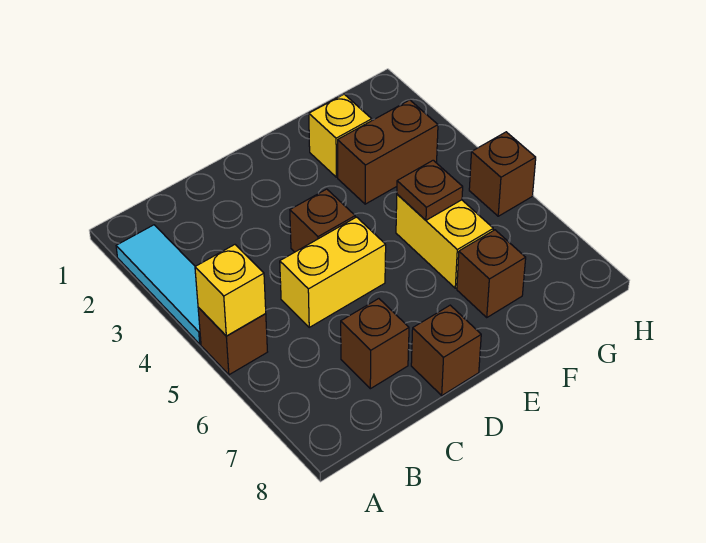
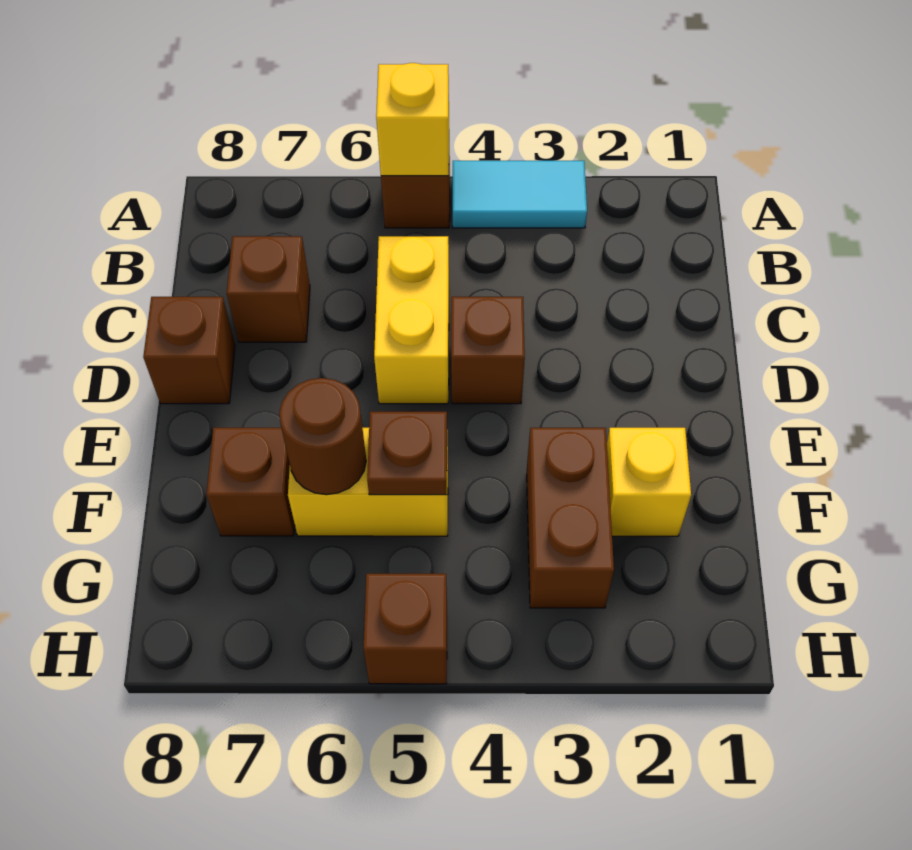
cyan tile A2:A4 level 1 -> cyan tile A3:A4 level 1
none -> brown round brick F6 level 2

